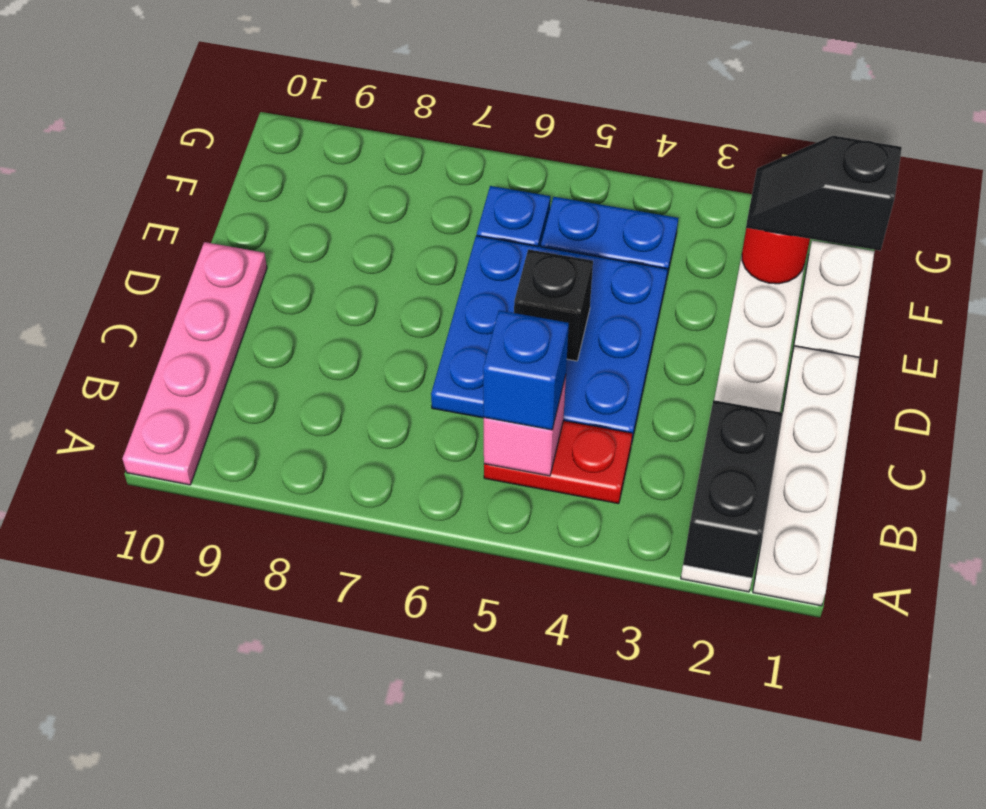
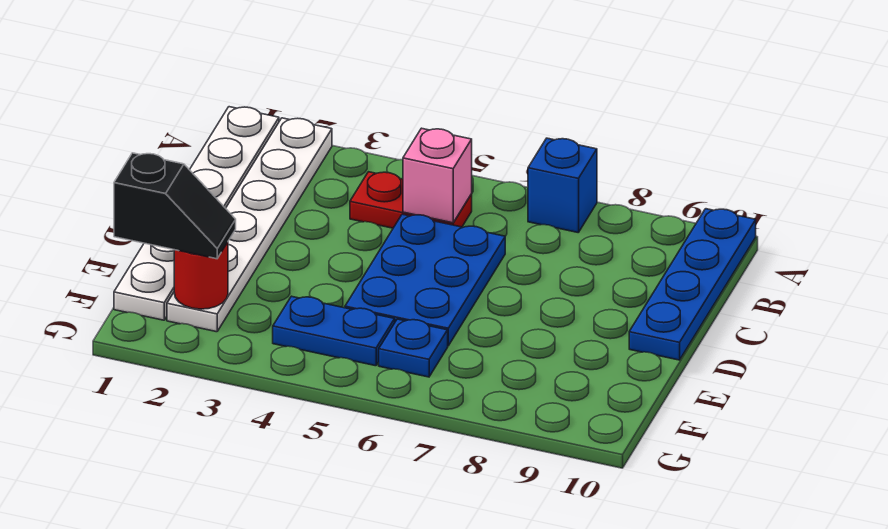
black brick A2:B2 level 2 -> none
pink plate A10:D10 level 1 -> blue plate A10:D10 level 1
blue brick B5 level 3 -> blue brick A7 level 1
blue plate C4:E6 level 1 -> blue plate C5:E6 level 1
black brick D5 level 2 -> none

